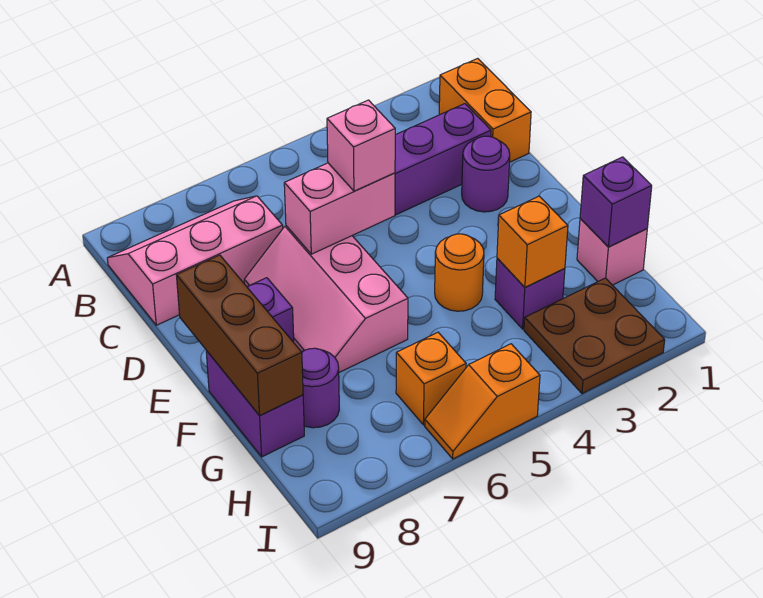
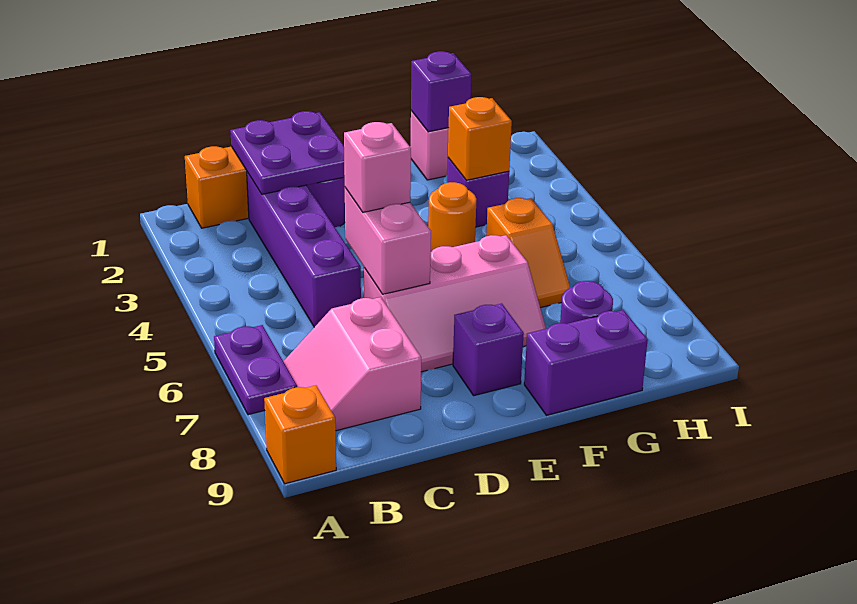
none -> purple plate A6:A7 level 1
pink slope B7:C9 level 1 top C -> pink slope B7:C8 level 1 top C
none -> purple plate C1:D2 level 2
brown brick E9:G9 level 2 -> none
brown plate H2:I3 level 1 -> none
orange brick H6 level 1 -> orange brick A9 level 1
orange slope I5:I6 level 1 top 5 -> orange slope G5:G6 level 1 top 5

